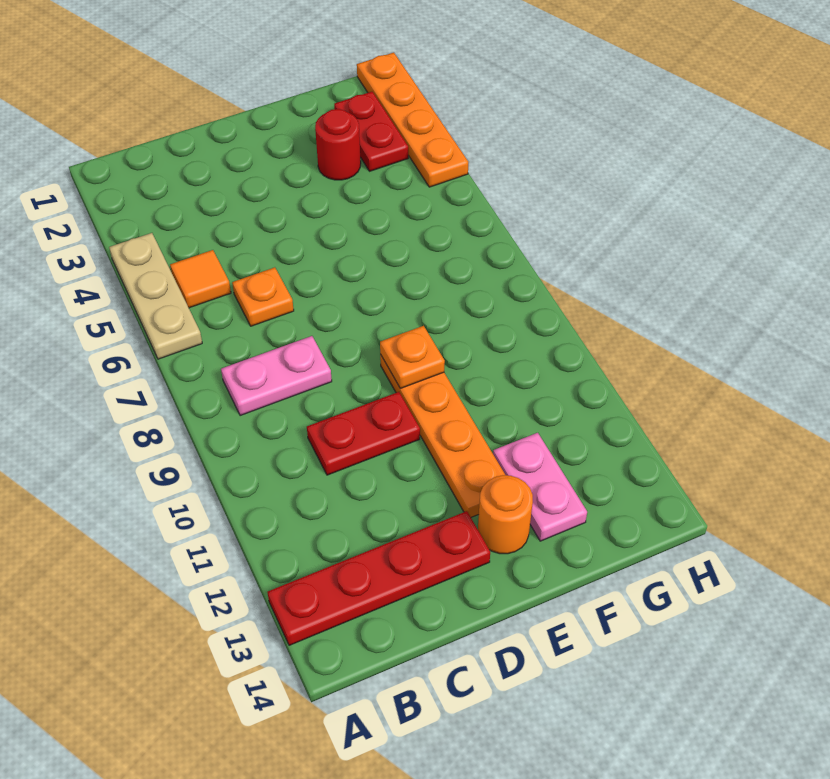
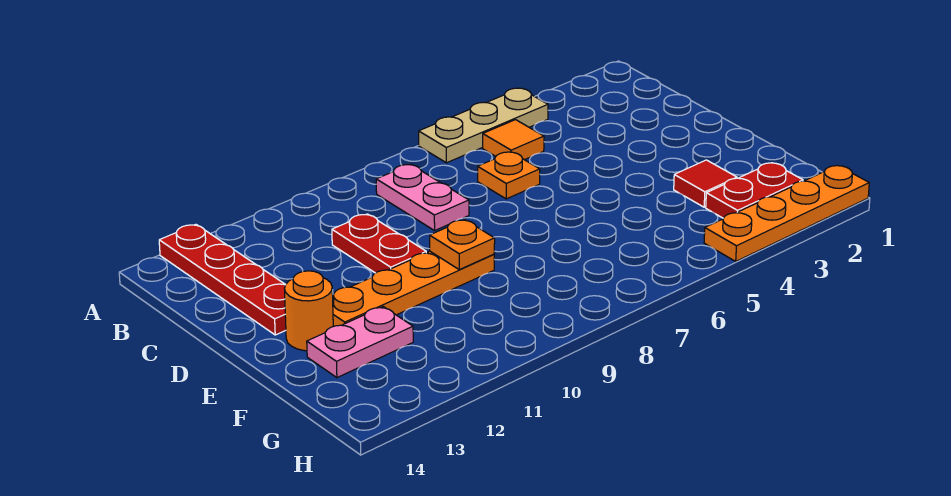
red round brick F3 level 1 -> red tile F3 level 1

